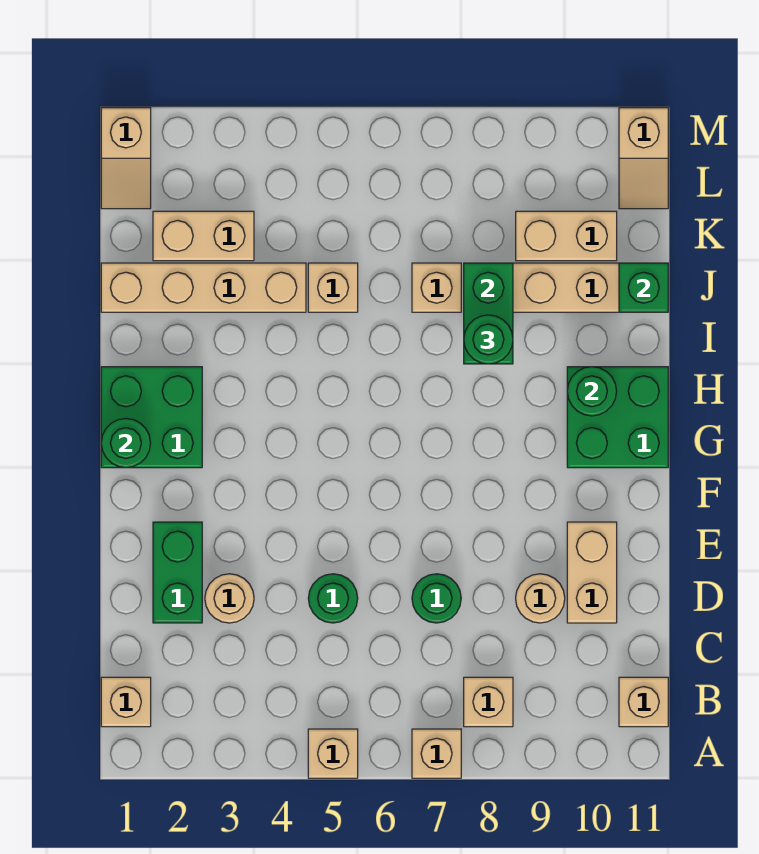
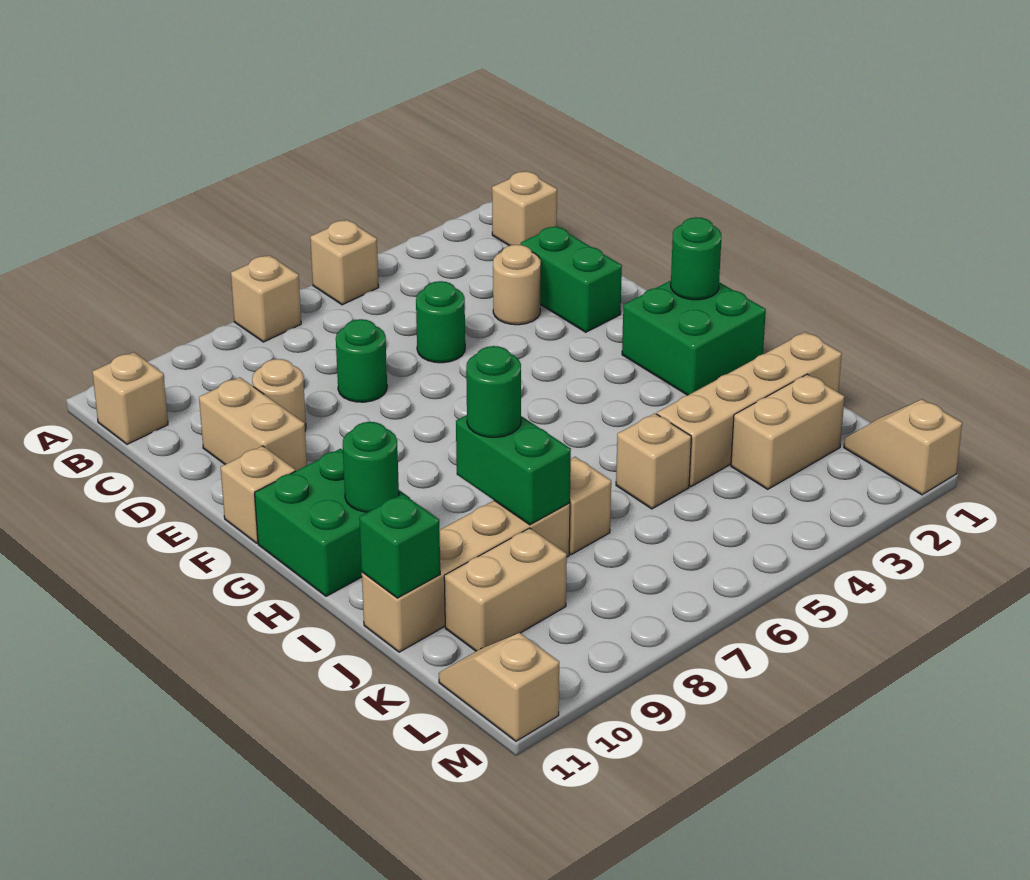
tan brick B8 level 1 -> tan brick F11 level 1

